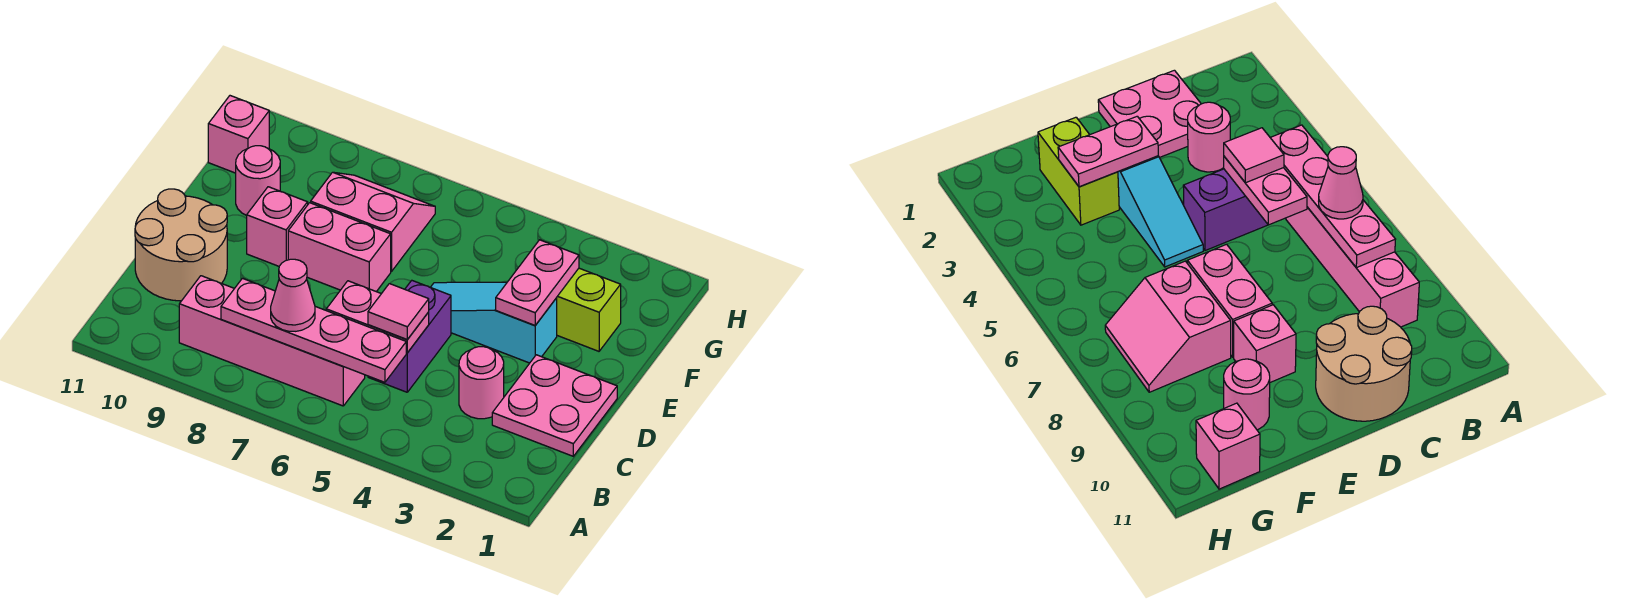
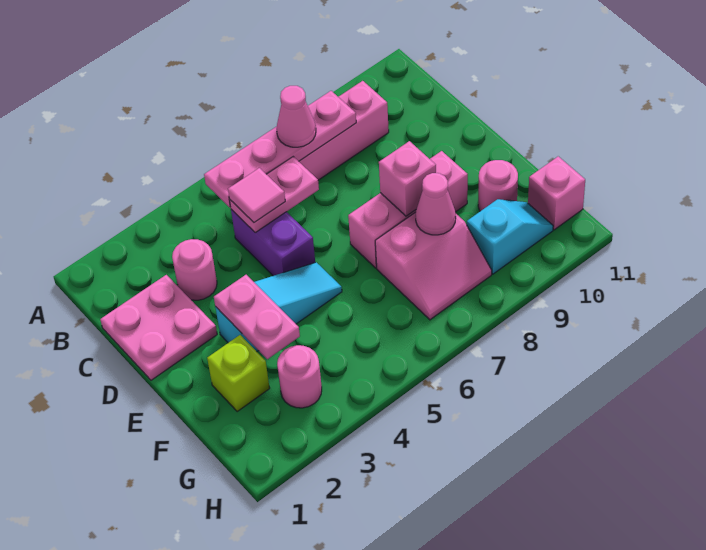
tan round brick C10:D11 level 1 -> none
none -> pink brick E8 level 2
lime brick F2:F3 level 1 -> lime brick F2 level 1
none -> pink cone F8 level 2
none -> pink round brick G3 level 1
none -> cyan slope G9:G10 level 1 top 9

